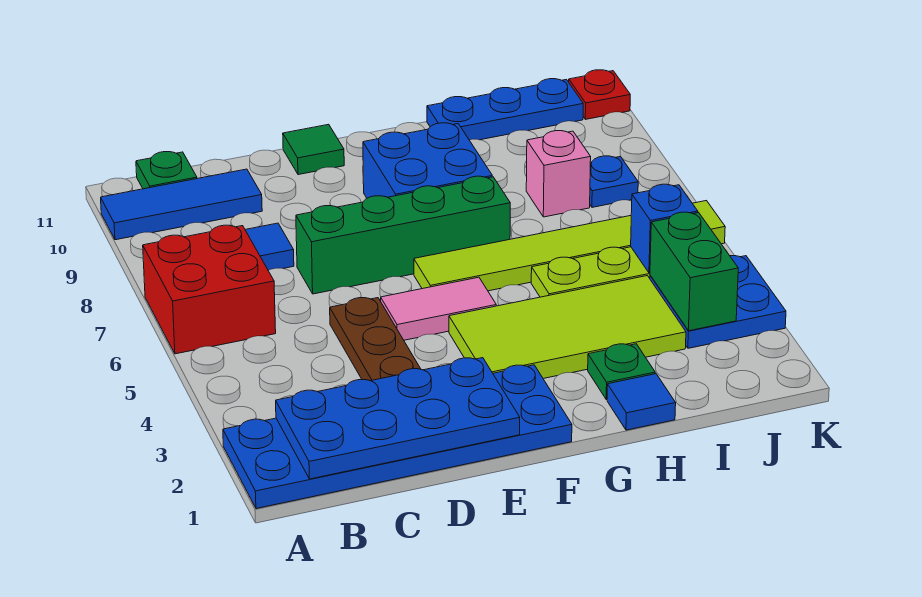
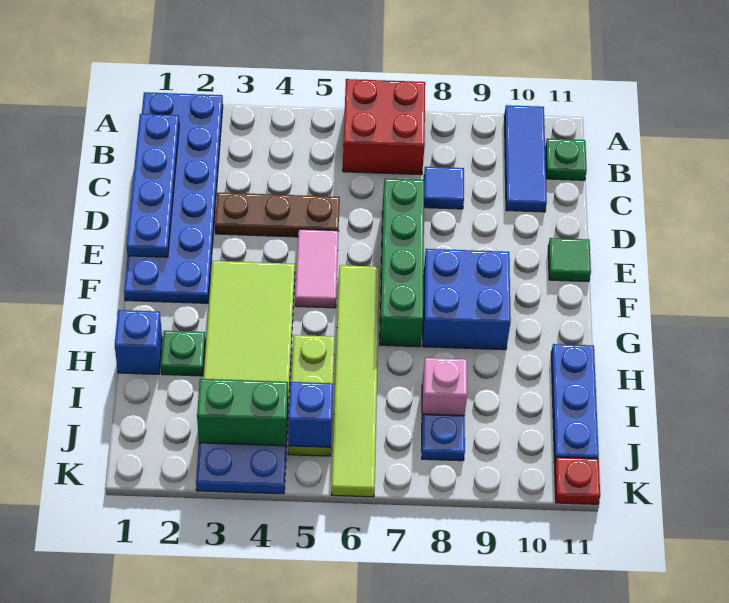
blue plate B1:E2 level 2 -> blue plate B1:E1 level 2
blue tile H1 level 1 -> blue brick H1 level 1

